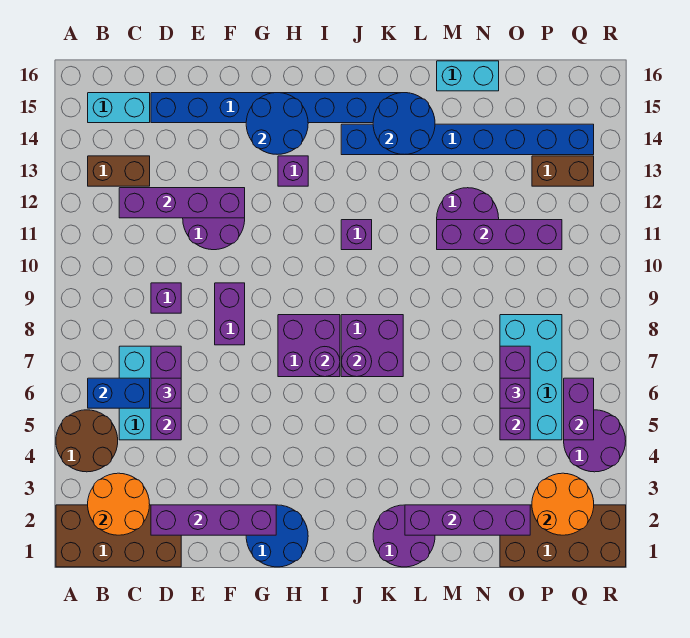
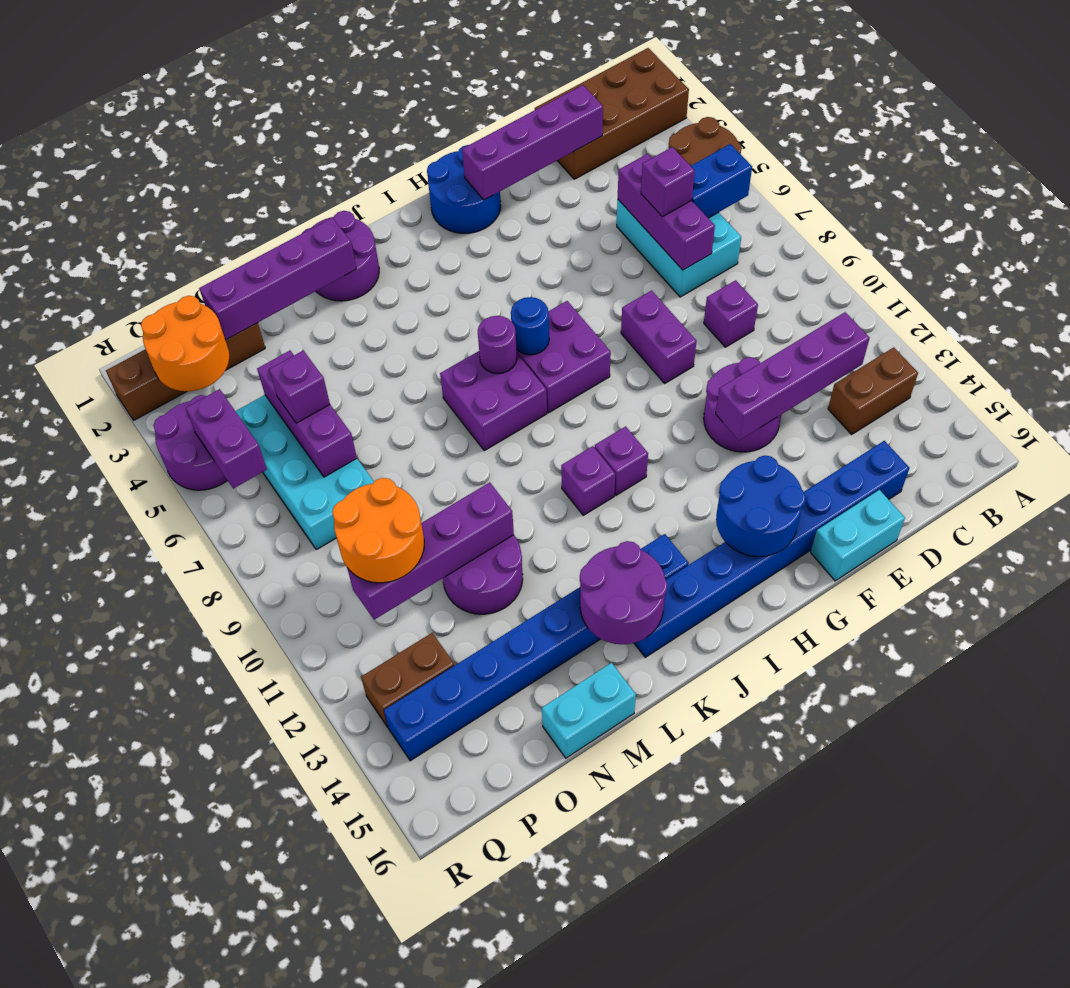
orange round brick B2:C3 level 2 -> orange round brick O10:P11 level 3
cyan brick B15:C15 level 1 -> cyan brick E16:F16 level 1
purple brick H13 level 1 -> purple brick I11 level 1
purple round brick I7 level 2 -> blue round brick I7 level 2
blue round brick K14:L15 level 2 -> purple round brick K14:L15 level 2
brown brick O1:R2 level 1 -> brown brick O2:R2 level 1

